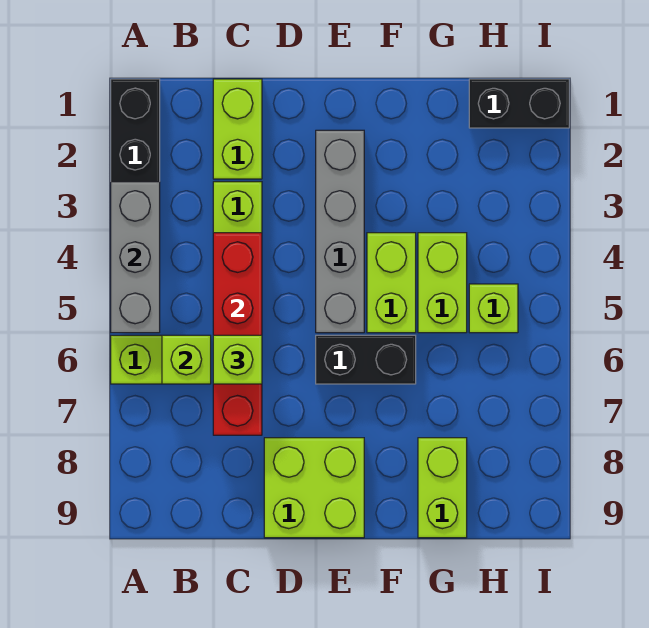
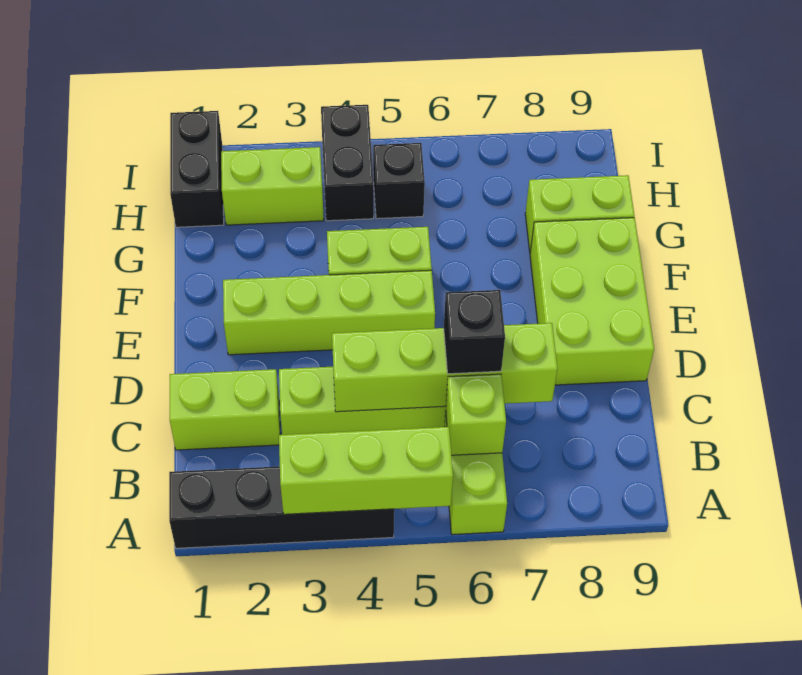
grey brick A3:A5 level 2 -> lime brick A3:A5 level 2
red brick C4:C7 level 2 -> lime brick C4:C7 level 2
lime brick C6 level 3 -> black brick C6 level 3
lime brick D8:E9 level 1 -> lime brick D8:F9 level 1
grey brick E2:E5 level 1 -> lime brick E2:E5 level 1
black brick E6:F6 level 1 -> black brick H4:I4 level 1
lime brick G4:G5 level 1 -> lime brick H2:H3 level 1
lime brick H5 level 1 -> black brick H5 level 1

